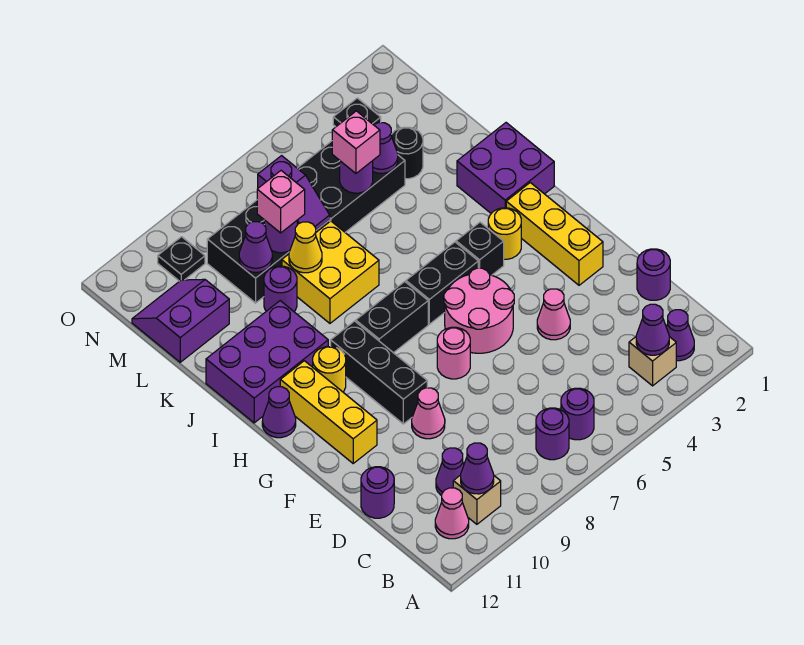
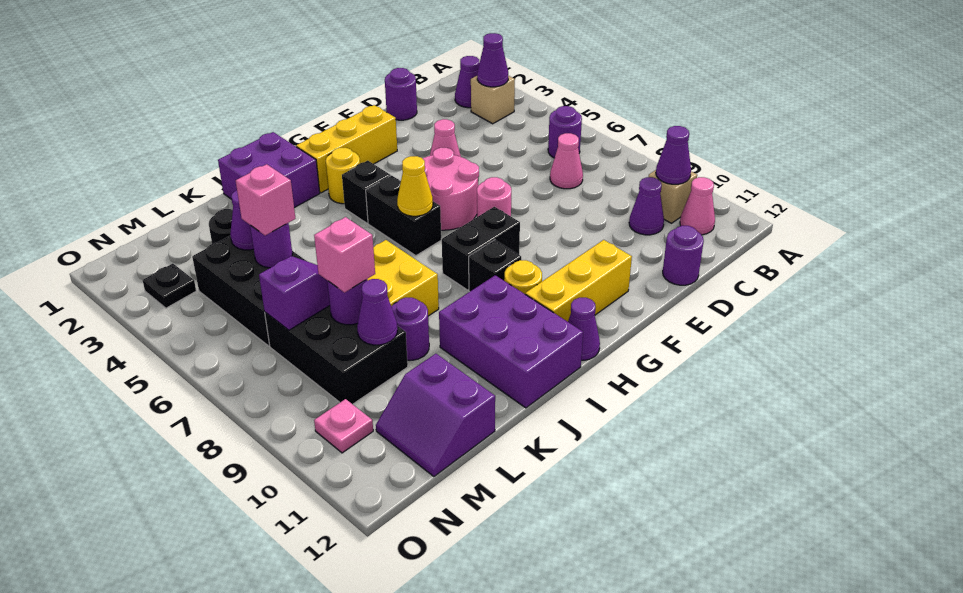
purple round brick B7 level 1 -> none
pink cone E9 level 1 -> pink cone C7 level 1
black brick F9:H9 level 1 -> black brick H9 level 1
black brick H7:H8 level 1 -> black brick G8:H8 level 1
yellow cone K8 level 2 -> yellow cone H6 level 2
black plate N10 level 1 -> pink plate N10 level 1

